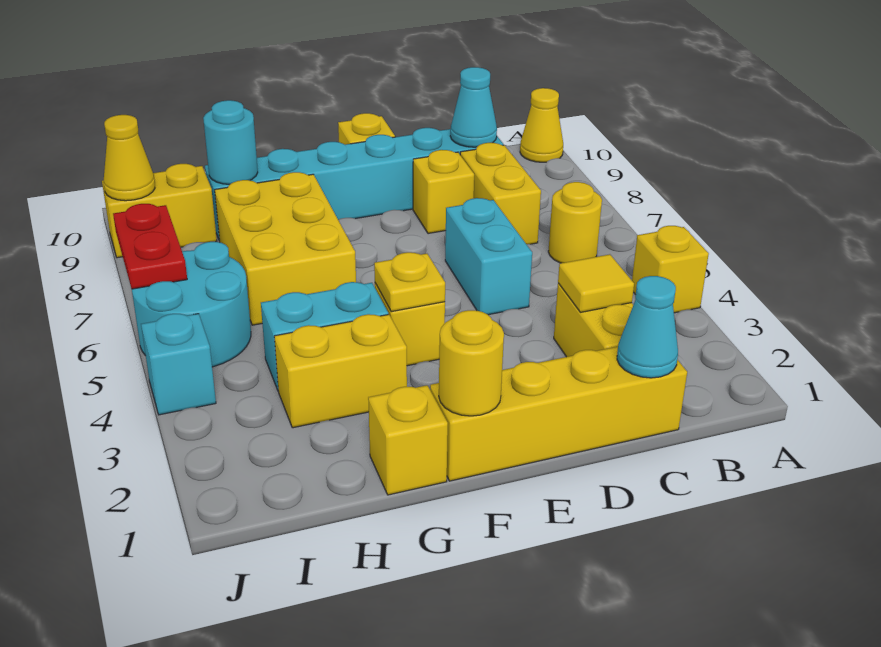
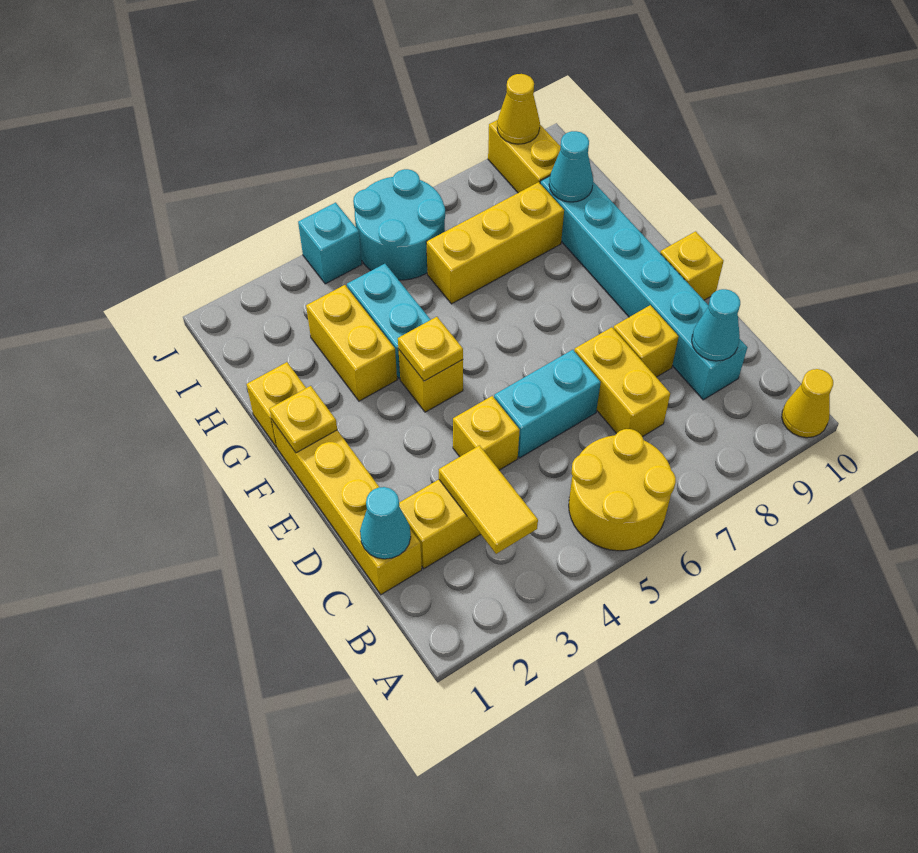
yellow brick A4 level 1 -> yellow brick D4 level 1
yellow round brick B6 level 1 -> yellow round brick A5:B6 level 1
yellow tile C3 level 2 -> yellow tile B3:C3 level 2
yellow brick C7:C8 level 1 -> yellow brick C7:D7 level 1
yellow round brick F1 level 2 -> yellow plate F1 level 2
yellow brick G6:H8 level 1 -> yellow brick H6:H8 level 1
cyan round brick H9 level 2 -> cyan cone H9 level 2
red plate J6:J7 level 2 -> none

